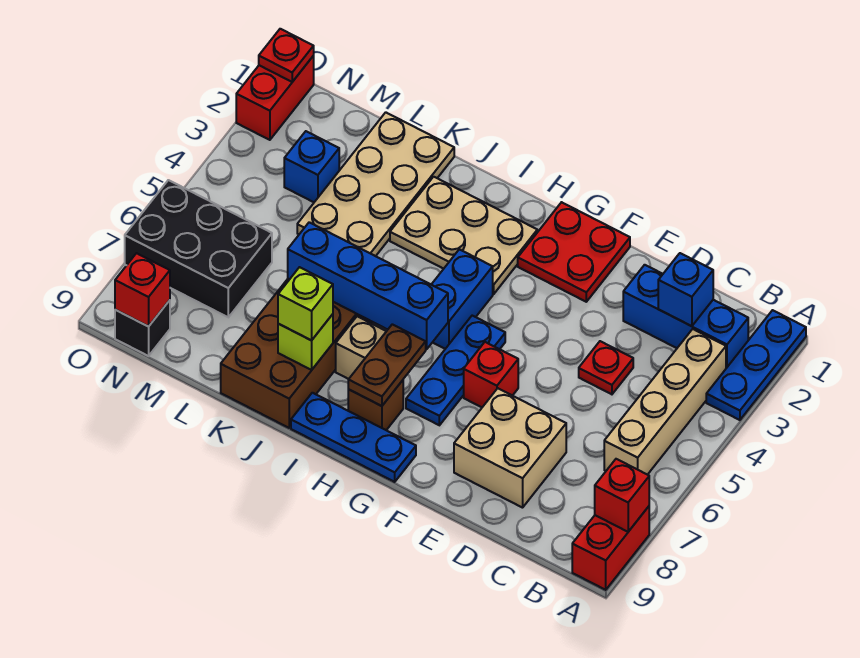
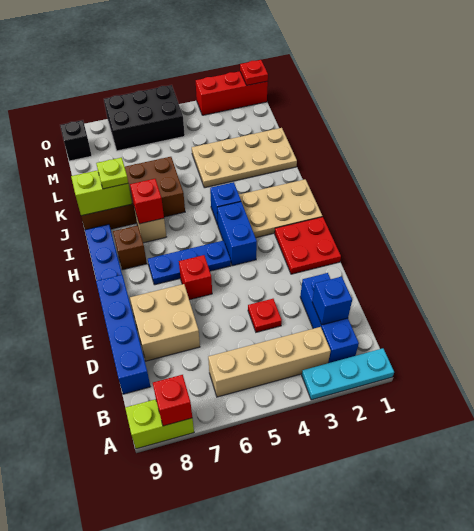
blue plate A1:A3 level 1 -> cyan plate A1:A3 level 1
red brick A8:A9 level 1 -> lime brick A8:A9 level 1
tan plate H2:J3 level 1 -> tan plate H1:I3 level 1
blue brick H4:H5 level 1 -> blue brick G4:H4 level 1
blue brick H6:K6 level 2 -> blue brick C9:F9 level 1
brown plate H7:H8 level 2 -> none
lime brick J8 level 2 -> lime brick J8:J9 level 2
lime brick J8 level 3 -> lime plate J8 level 3
blue brick M3 level 1 -> blue brick I4 level 1
black brick M6:O7 level 1 -> black brick N5:O7 level 1
red brick N9 level 2 -> red brick I7 level 2
red brick O1:O2 level 1 -> red brick O1:O3 level 1

